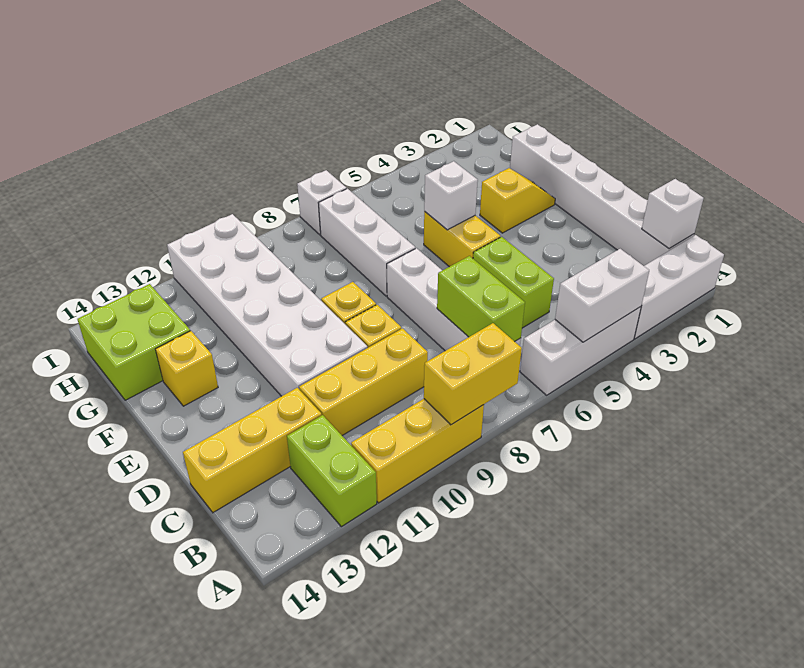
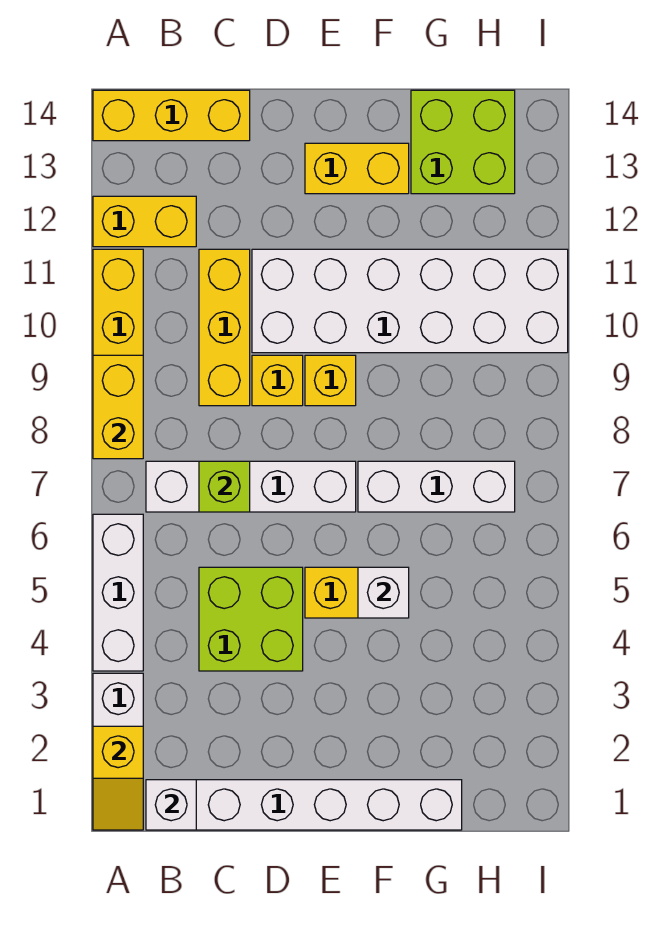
white brick A4:A5 level 2 -> none
lime brick A12:B12 level 1 -> yellow brick A12:B12 level 1
lime brick B7:C7 level 2 -> lime brick C7 level 2
lime brick C5:D5 level 1 -> lime brick C4:D5 level 1
yellow brick C12:C14 level 1 -> yellow brick A14:C14 level 1
yellow slope F2:F3 level 1 top 3 -> yellow slope A1:A2 level 2 top 2
yellow brick F13 level 1 -> yellow brick E13:F13 level 1
white brick I7 level 1 -> none

